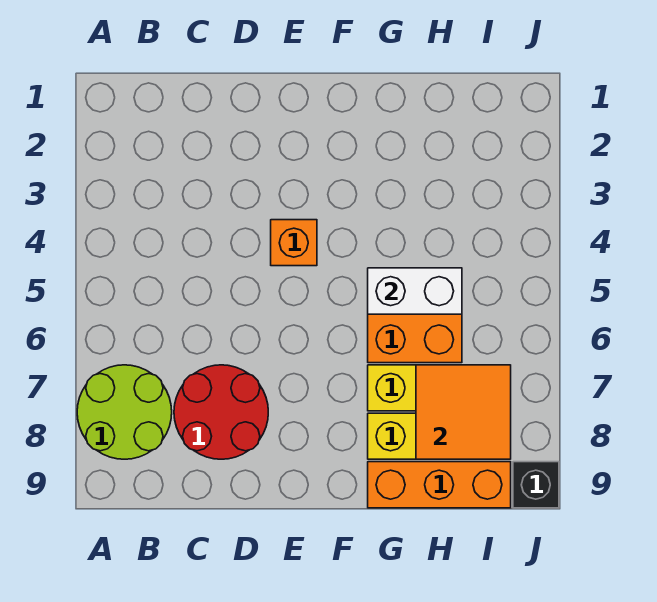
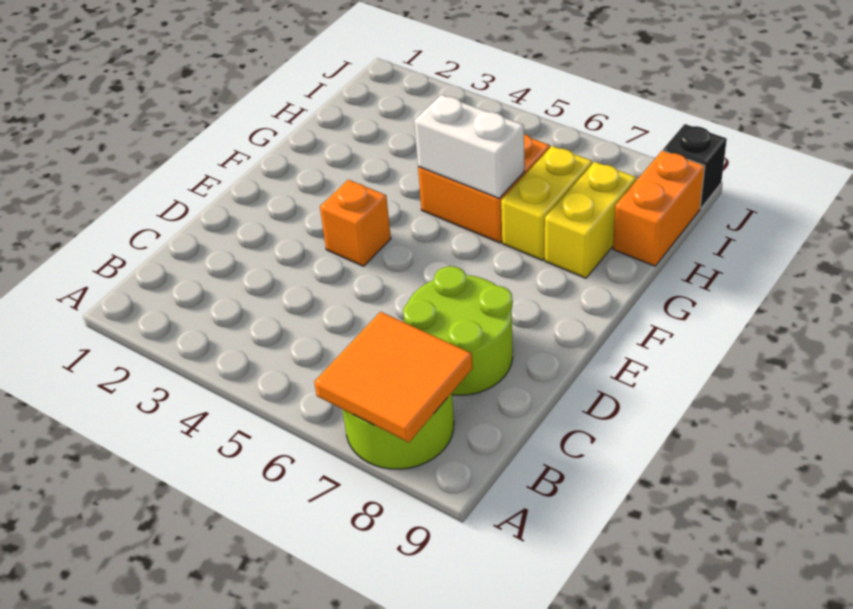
red round brick C7:D8 level 1 -> lime round brick C7:D8 level 1
white brick G5:H5 level 2 -> white brick G5:G6 level 2
orange brick G9:I9 level 1 -> orange brick H9:I9 level 1
orange tile H7:I8 level 2 -> orange tile A7:B8 level 2

